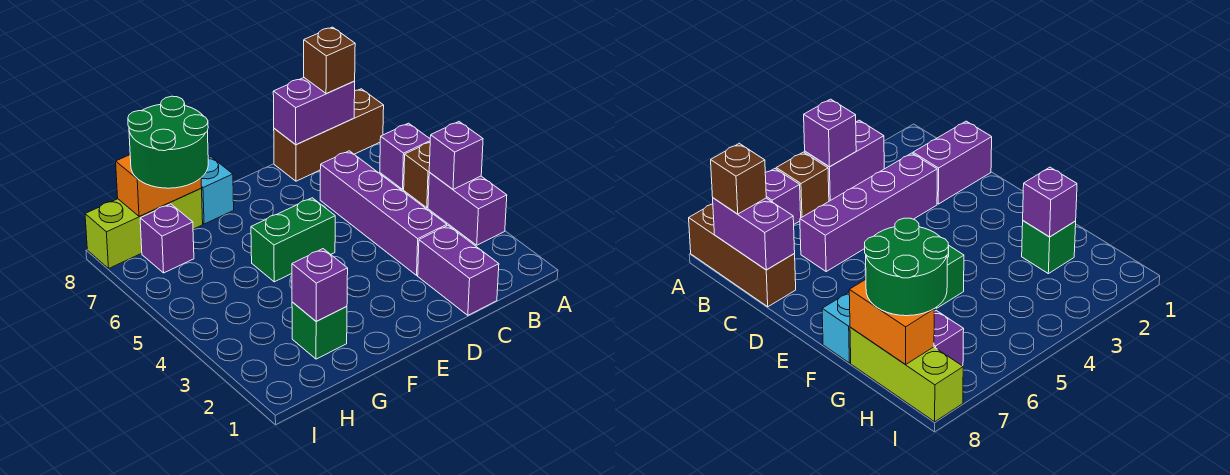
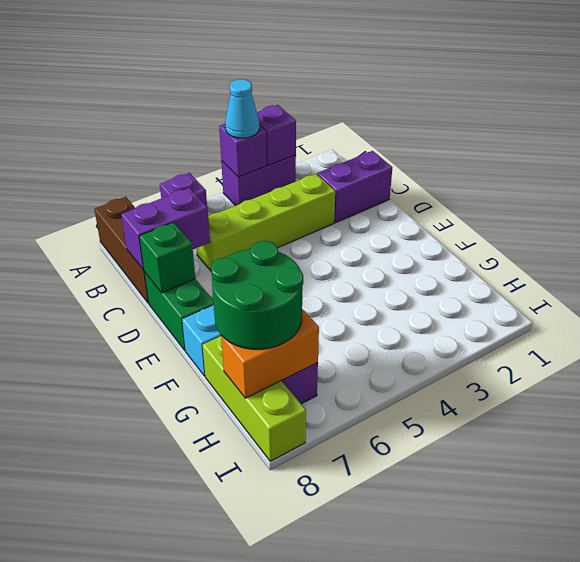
none -> cyan cone A4 level 3
brown brick A5 level 1 -> none
purple brick B8:C8 level 2 -> purple brick C7:C8 level 2
brown brick B8 level 3 -> none
purple brick C3:C6 level 1 -> lime brick C3:C6 level 1
green brick E5:F5 level 1 -> green brick D8:E8 level 1
green brick G2 level 1 -> green brick D8 level 2
purple brick G2 level 2 -> purple brick A3 level 2
orange brick G8:H8 level 2 -> orange brick H7:H8 level 2

